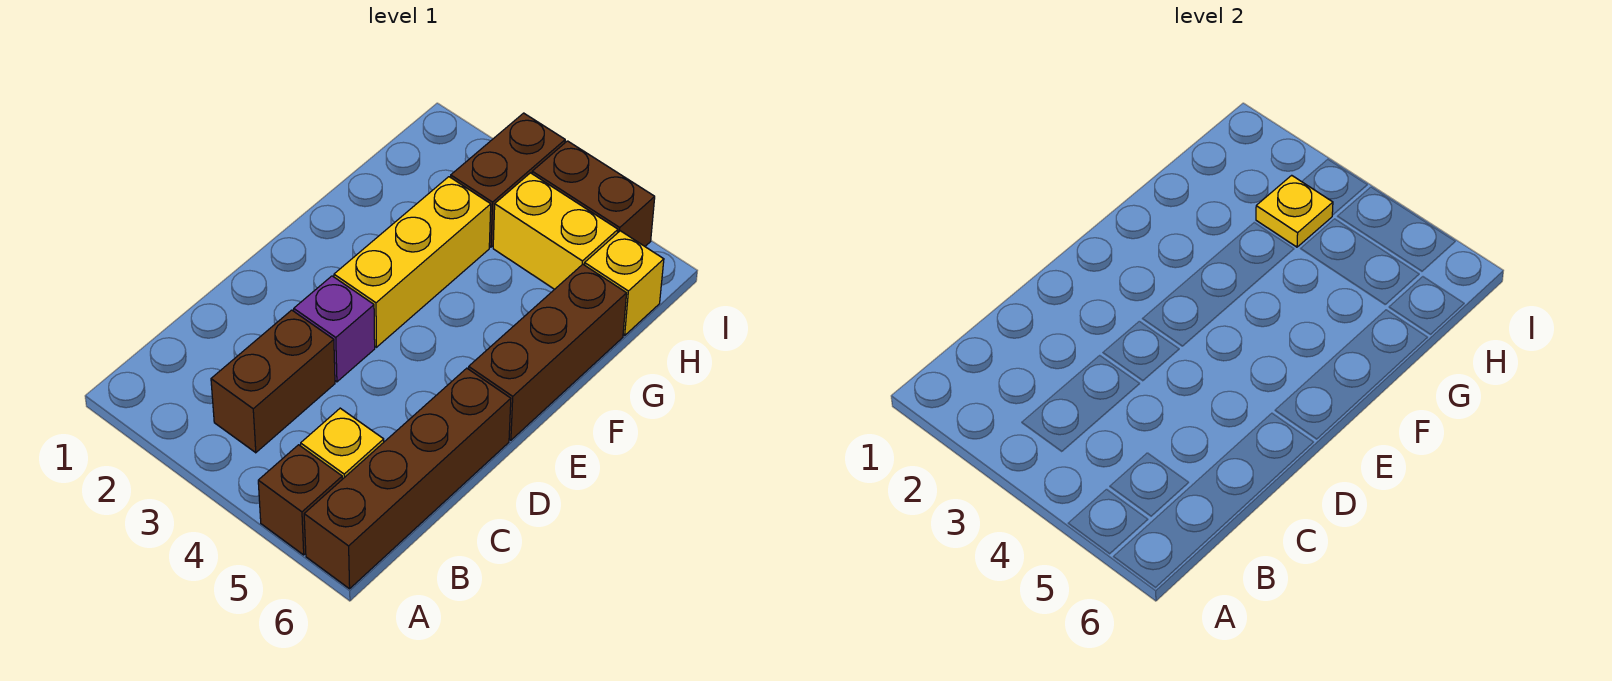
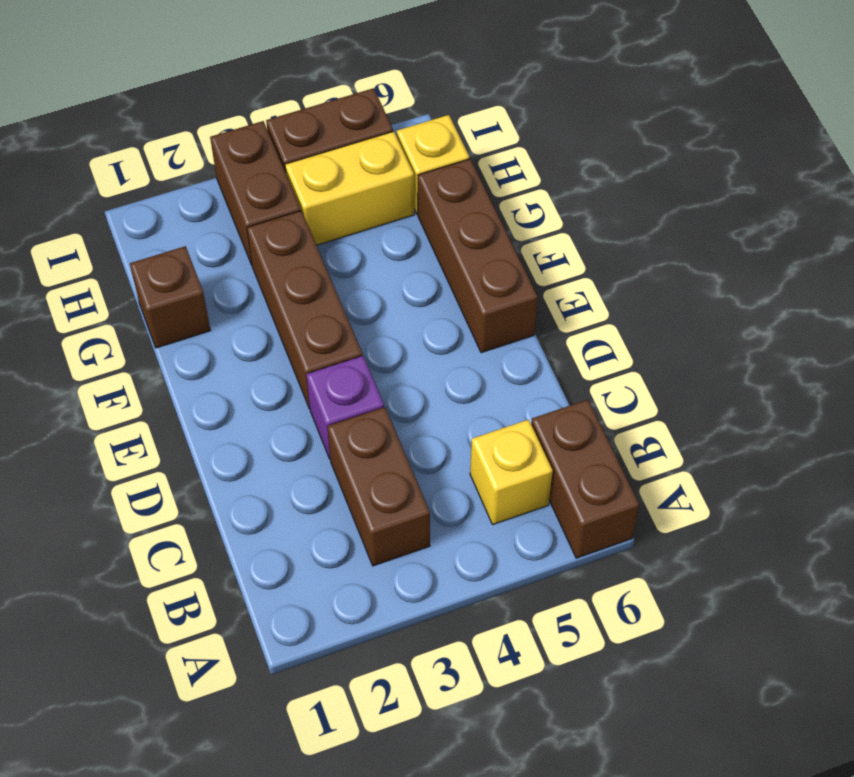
brown brick A5 level 1 -> brown brick G1 level 1
brown brick A6:D6 level 1 -> brown brick A6:B6 level 1
yellow brick E3:G3 level 1 -> brown brick E3:G3 level 1
yellow plate H3 level 2 -> none

